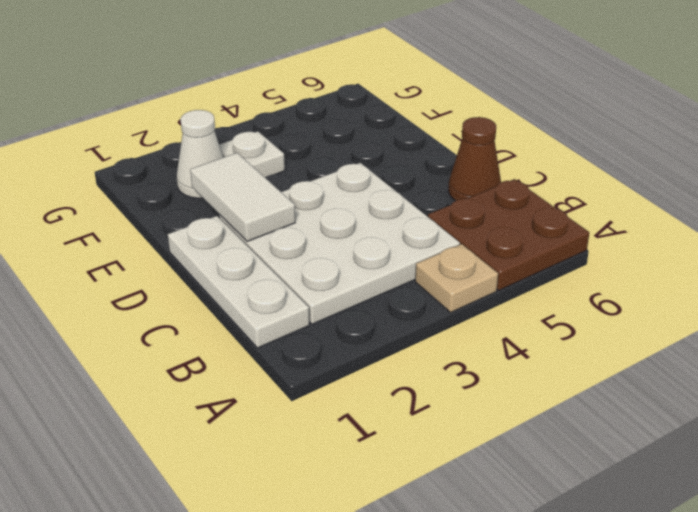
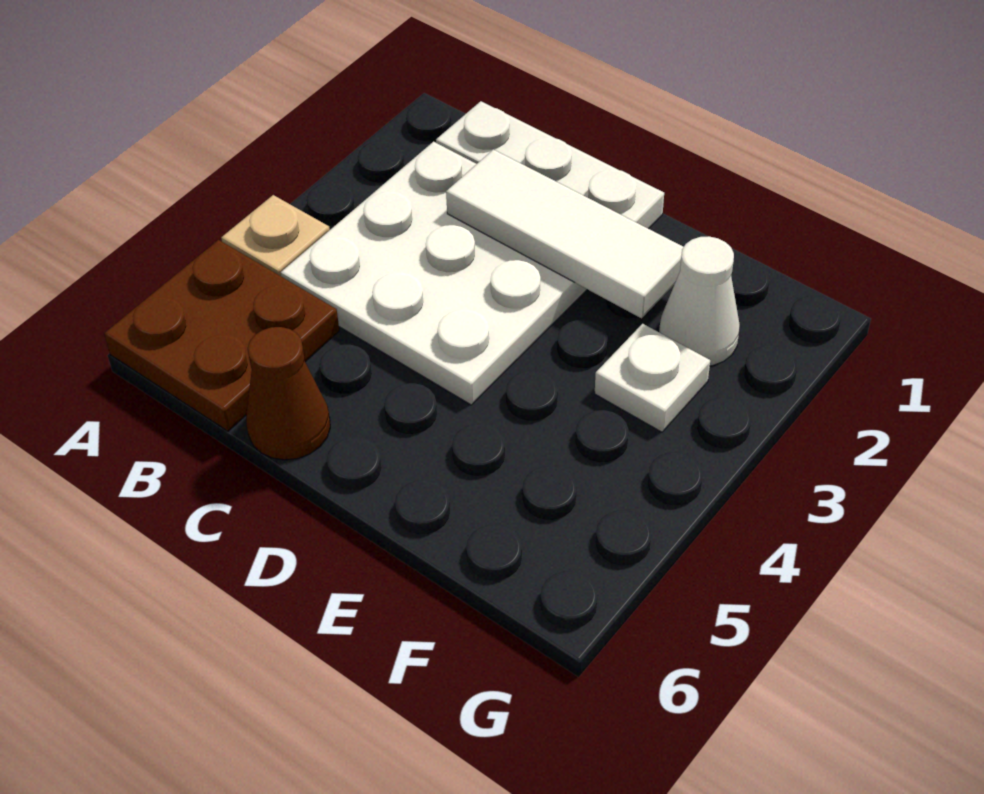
white tile D2:E2 level 2 -> white tile C2:E2 level 2

